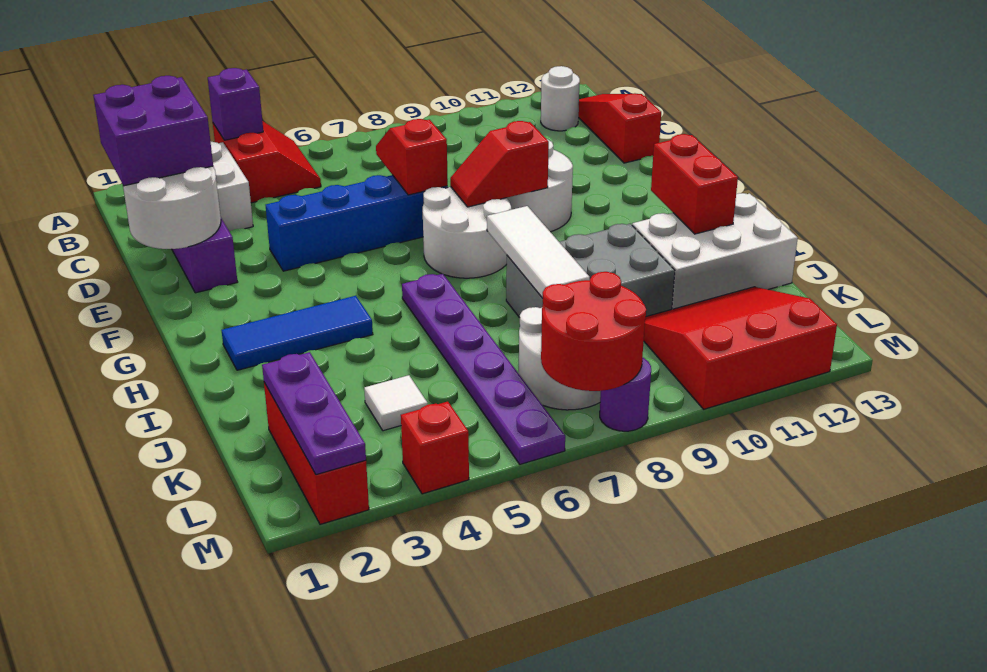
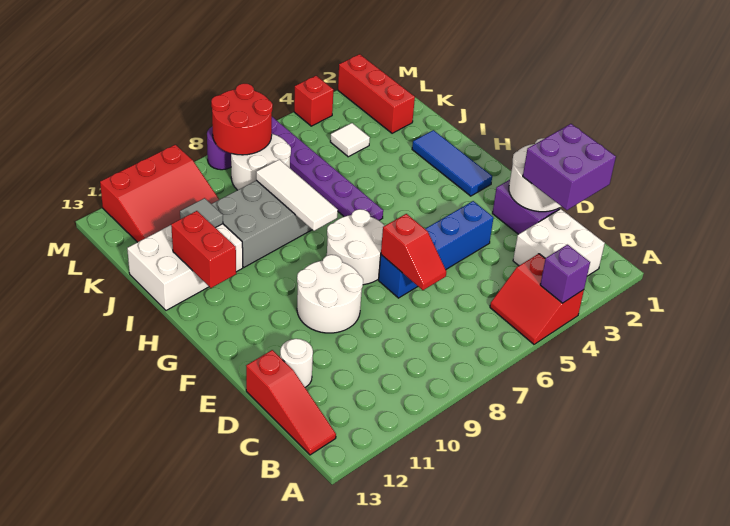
white round brick B12 level 1 -> white round brick D12 level 1
red slope F8:F9 level 2 top 9 -> none
blue tile H2:H4 level 1 -> blue tile G2:I2 level 1
none -> grey tile J11 level 2
purple plate K2:M2 level 2 -> none

